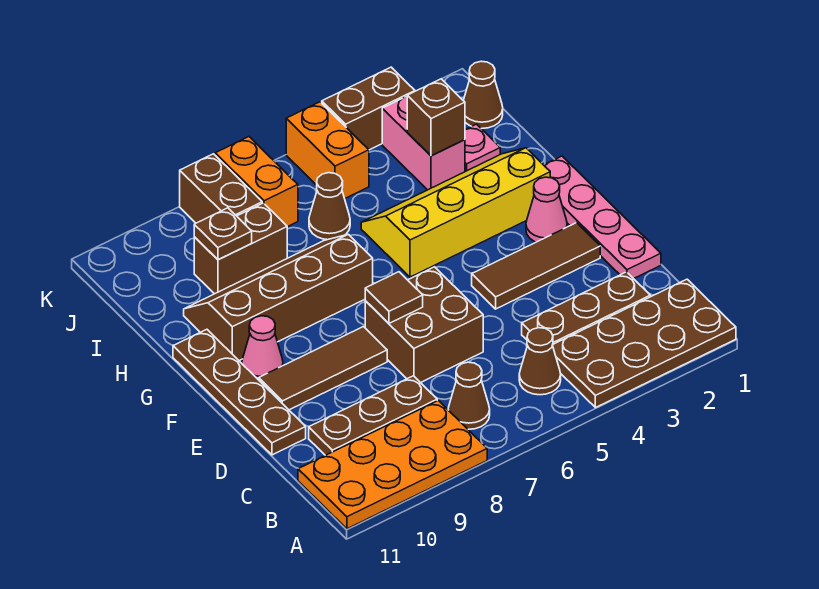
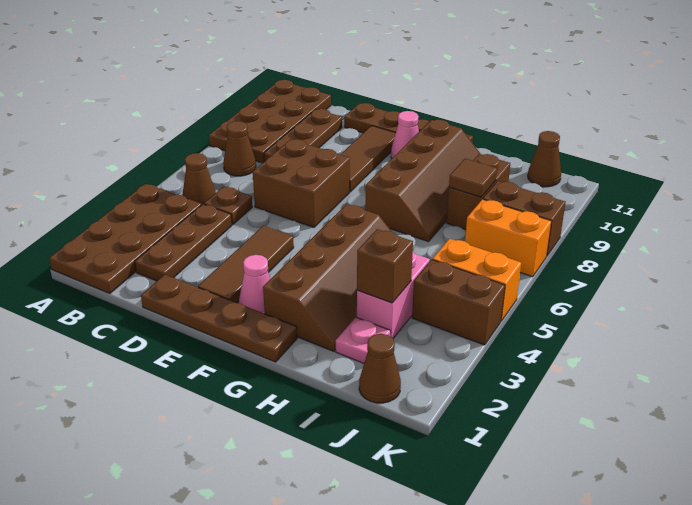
orange plate A8:B11 level 1 -> brown plate A8:B11 level 1
pink plate D1:G1 level 1 -> brown plate D1:G1 level 1
brown tile E7 level 2 -> brown tile I8 level 2
yellow slope G2:H5 level 1 top G -> brown slope G2:H5 level 1 top G
pink brick I3:J3 level 1 -> pink brick I3:I4 level 1
brown cone I6 level 1 -> brown cone J11 level 1
brown plate I9 level 2 -> brown plate C5 level 1
brown brick K3:K4 level 1 -> brown brick J4:K4 level 1

